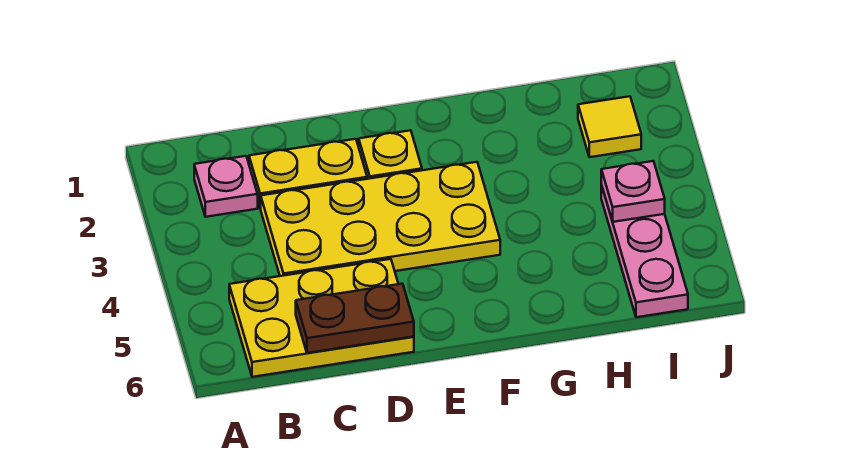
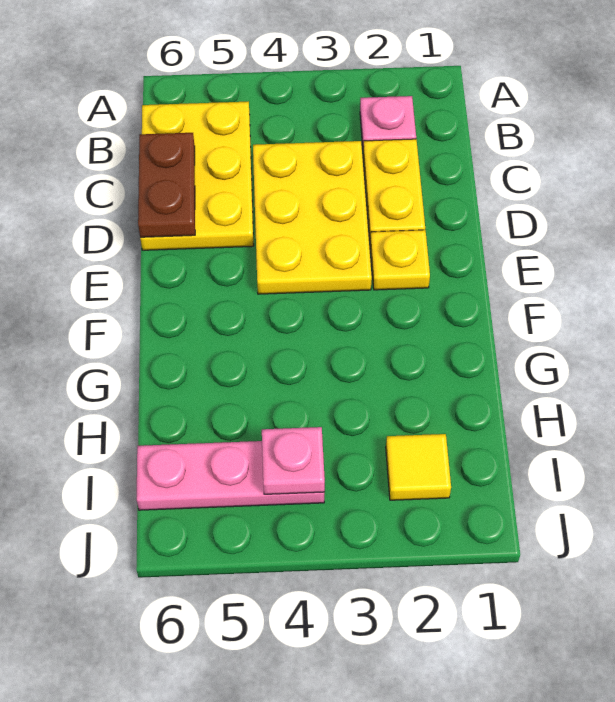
yellow plate C3:F4 level 1 -> yellow plate C3:E4 level 1

